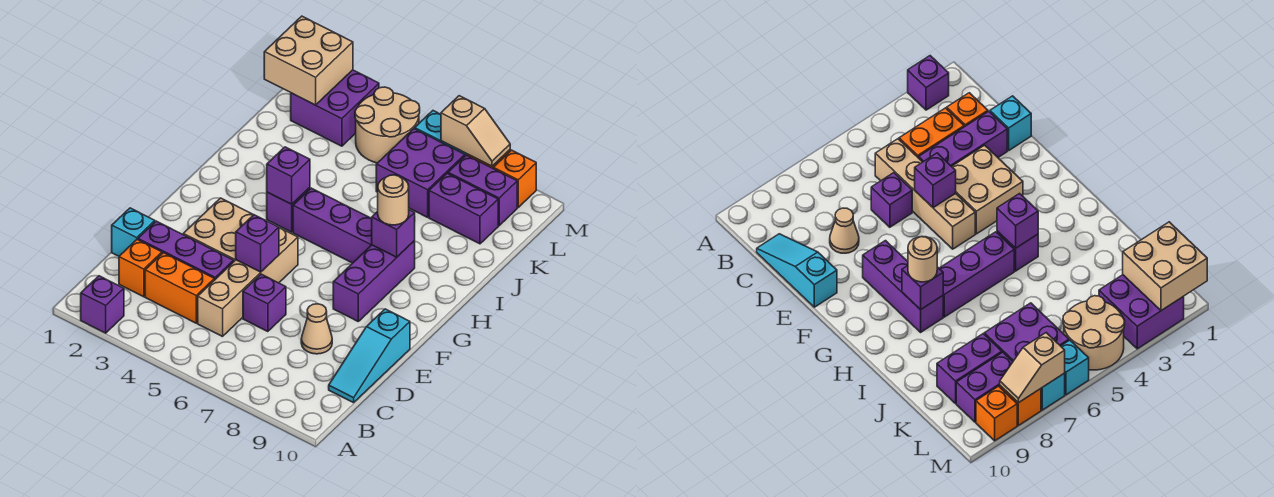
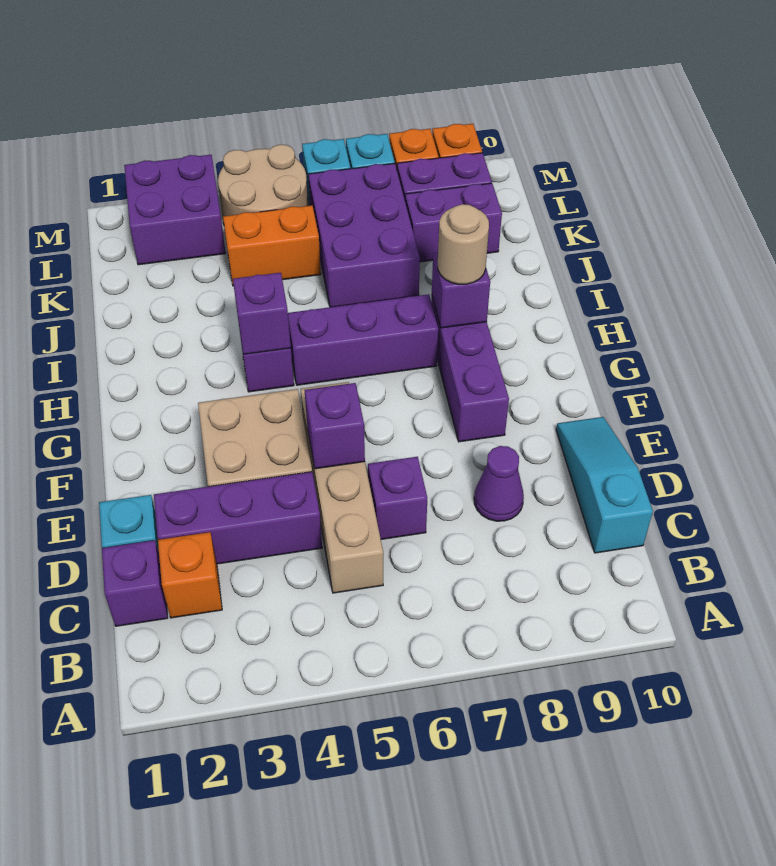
purple brick A2 level 1 -> purple brick C1 level 1
orange brick C3:C4 level 1 -> orange brick K4:K5 level 1
cyan slope C10:E10 level 1 top E -> cyan slope C10:E10 level 1 top C
tan cone D8 level 1 -> purple cone D8 level 1
purple brick K6:L7 level 1 -> purple brick J6:L7 level 1
tan brick L1:M2 level 2 -> none
tan slope M7:M8 level 2 top 7 -> none

